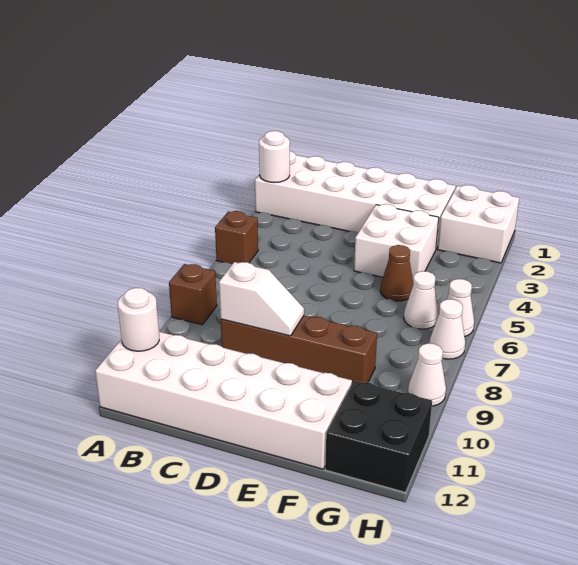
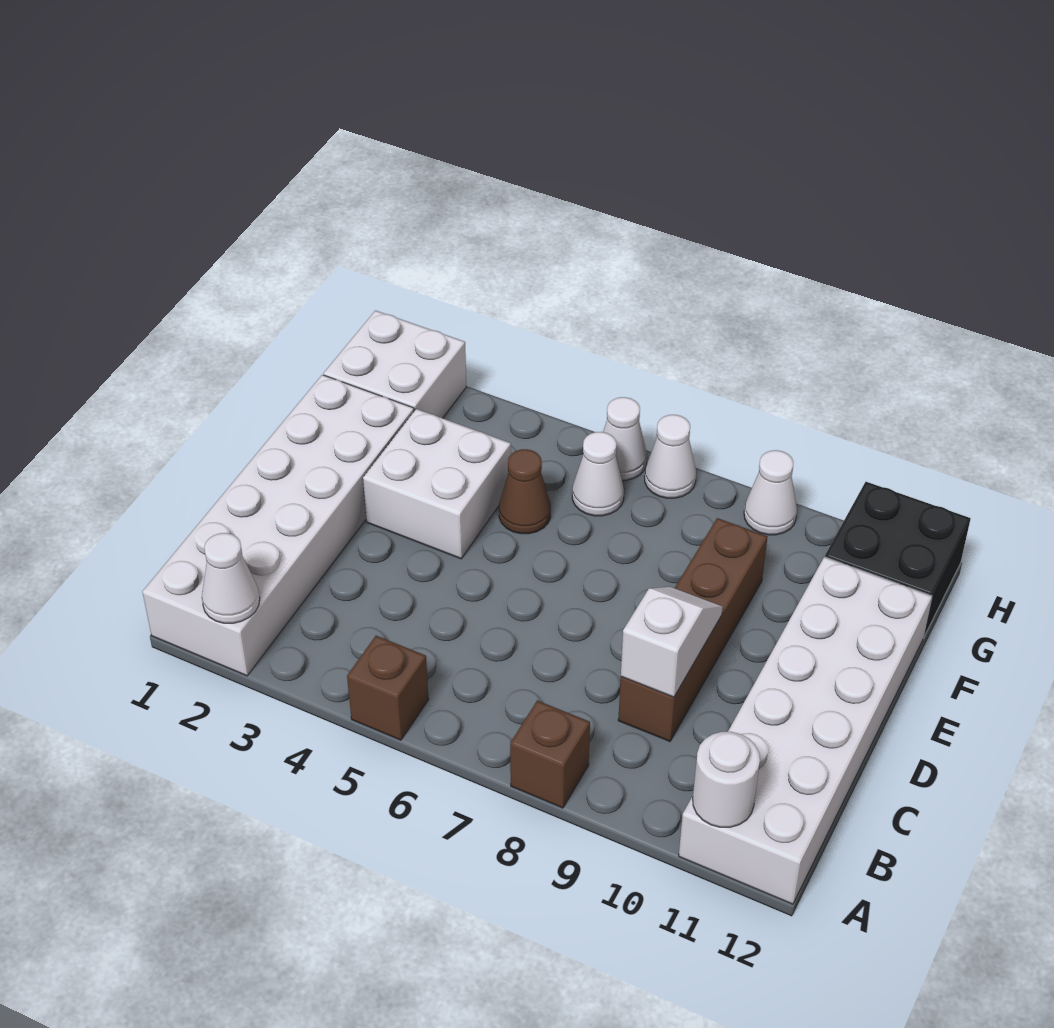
white round brick A2 level 2 -> white cone A2 level 2

